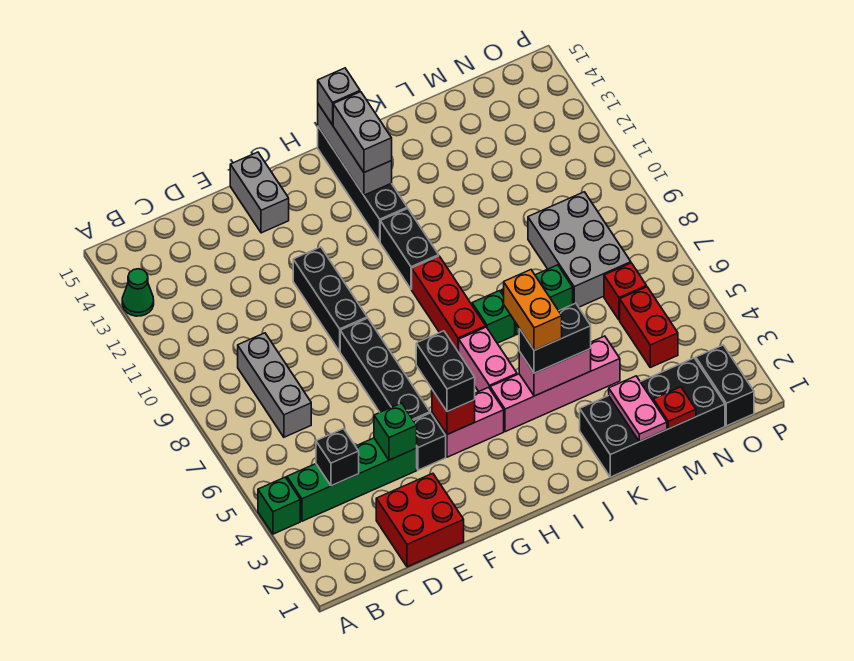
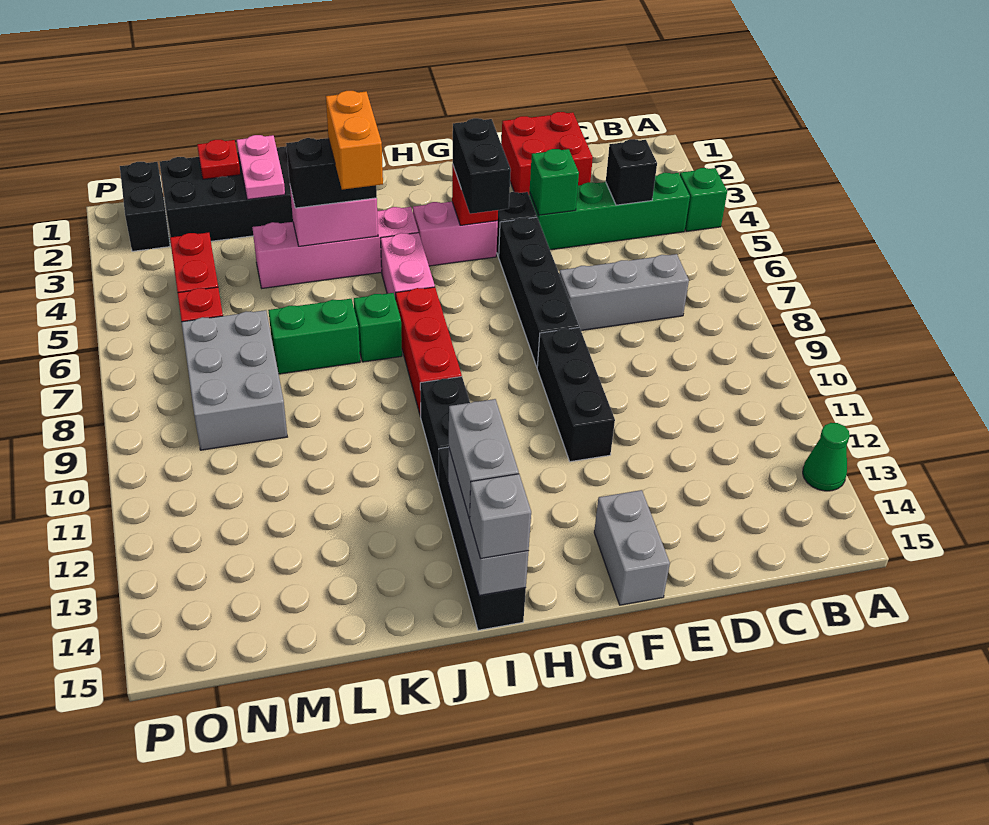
grey brick C7:C9 level 1 -> grey brick C7:E7 level 1

